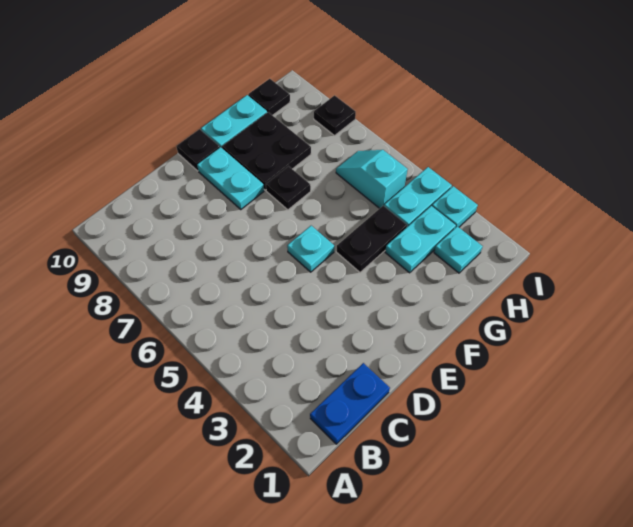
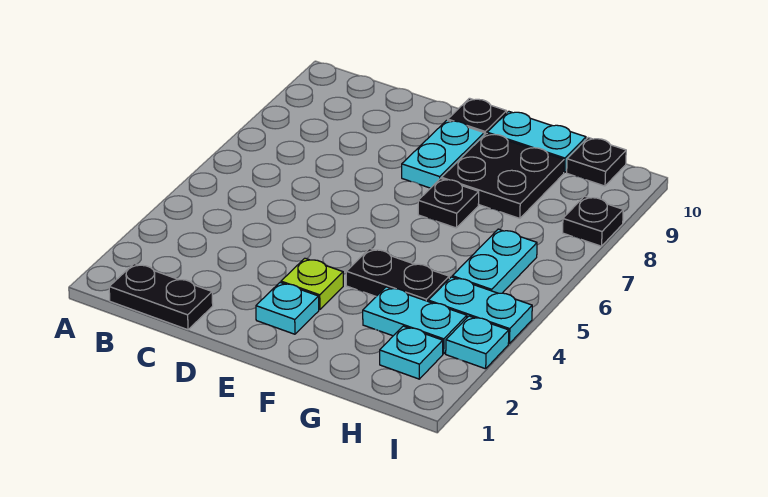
blue plate B1:C1 level 1 -> black plate B1:C1 level 1
none -> lime plate E3 level 1
cyan plate E5 level 1 -> cyan plate E2 level 1
cyan slope H5:H6 level 1 top 5 -> cyan plate H5:H6 level 1

